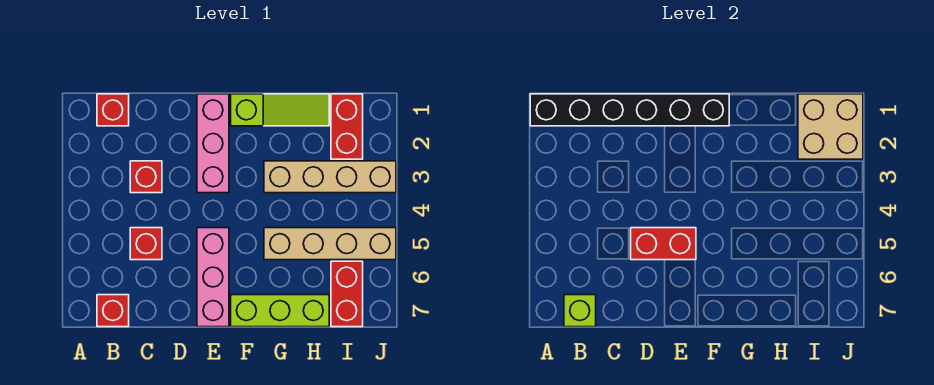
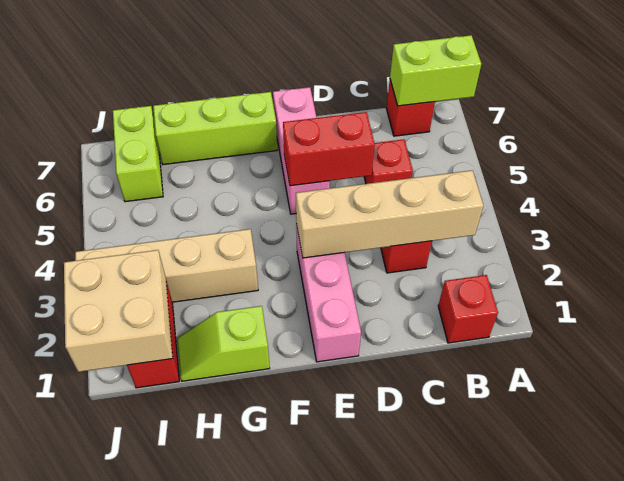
black brick A1:F1 level 2 -> none
lime brick B7 level 2 -> lime brick A7:B7 level 2
lime slope F1:H1 level 1 top F -> lime slope G1:H1 level 1 top G
tan brick G5:J5 level 1 -> tan brick B3:E3 level 2
red brick I6:I7 level 1 -> lime brick I6:I7 level 1

